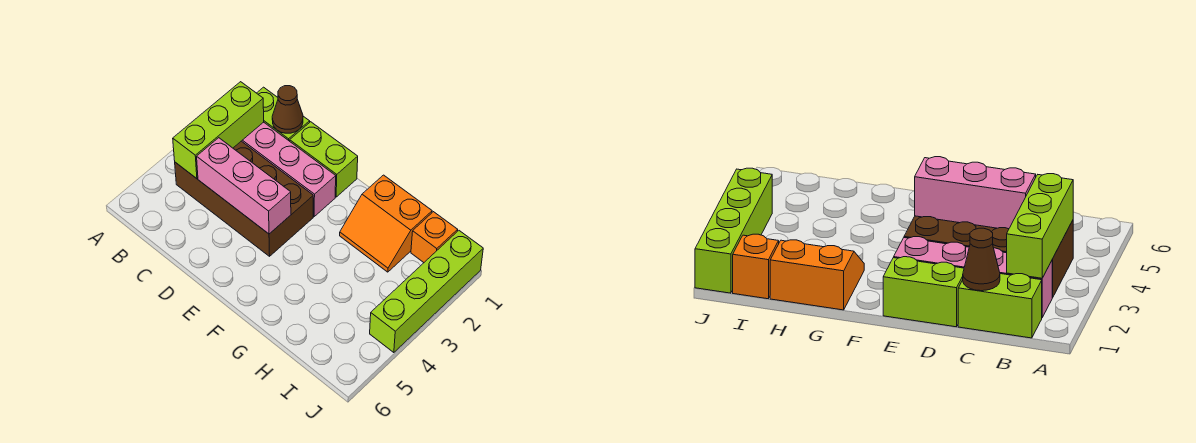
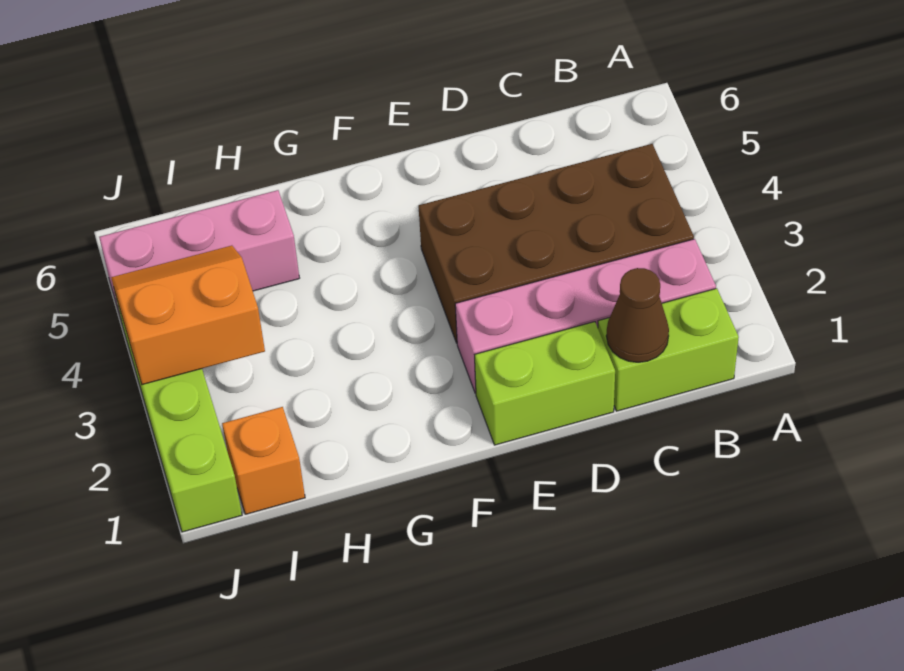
lime brick B2:B4 level 2 -> none
pink brick C4:E4 level 2 -> pink brick H5:J5 level 1
orange slope G1:H2 level 1 top 1 -> orange slope I3:J4 level 2 top 3

